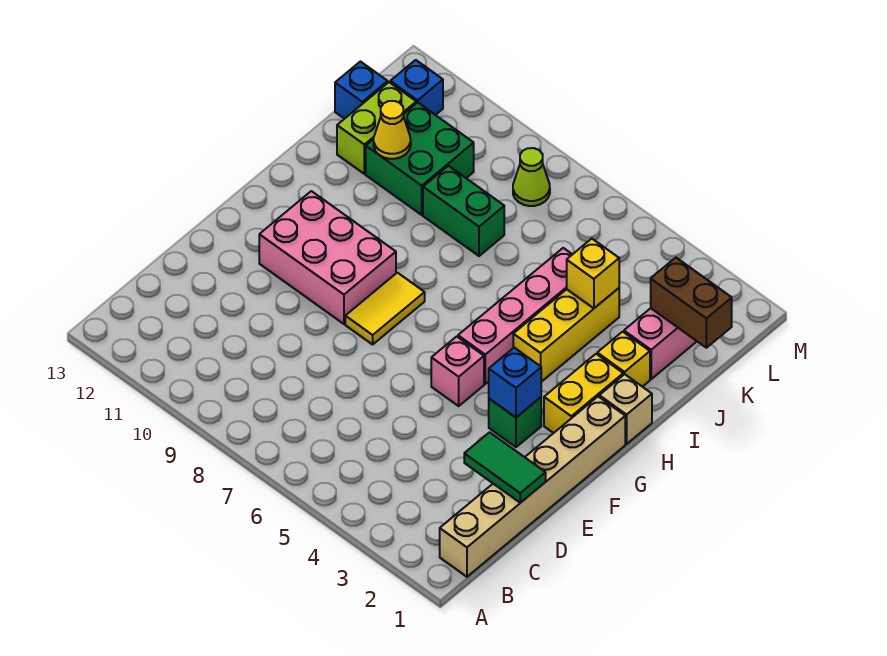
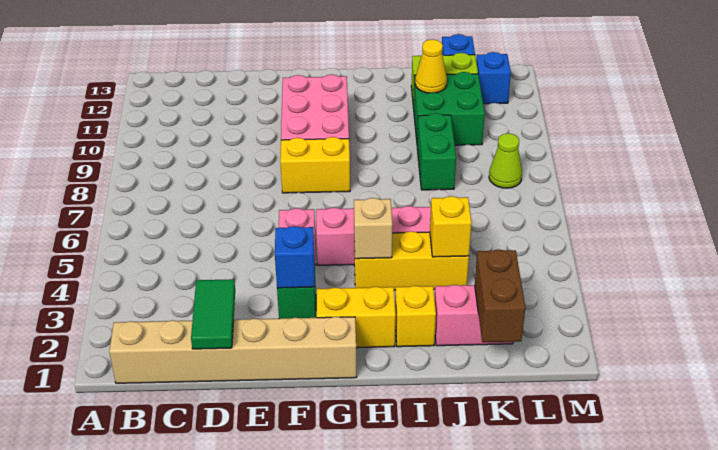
yellow tile F8:G8 level 1 -> yellow brick F8:G8 level 1
tan brick H1 level 1 -> tan brick H4 level 2

